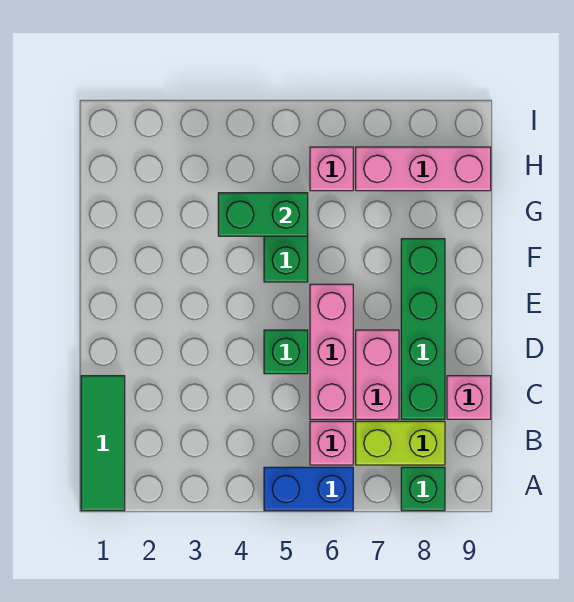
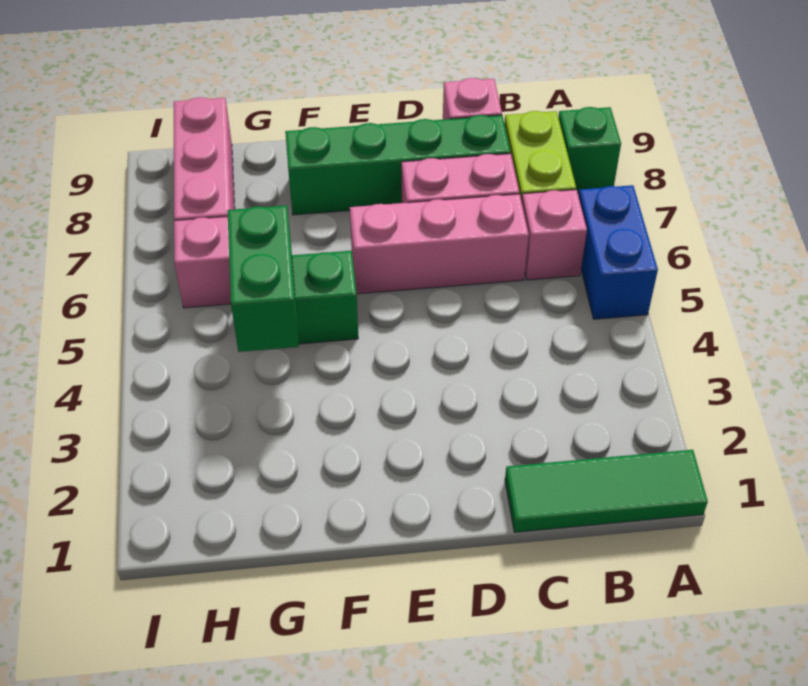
green brick D5 level 1 -> none

